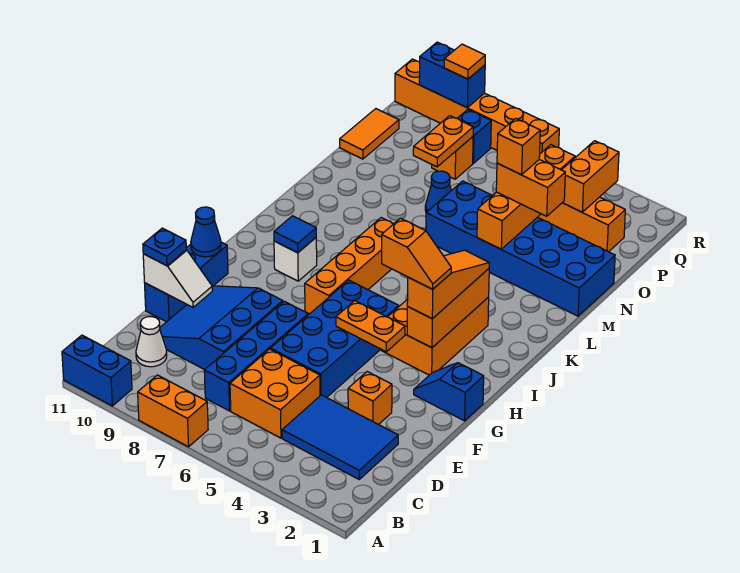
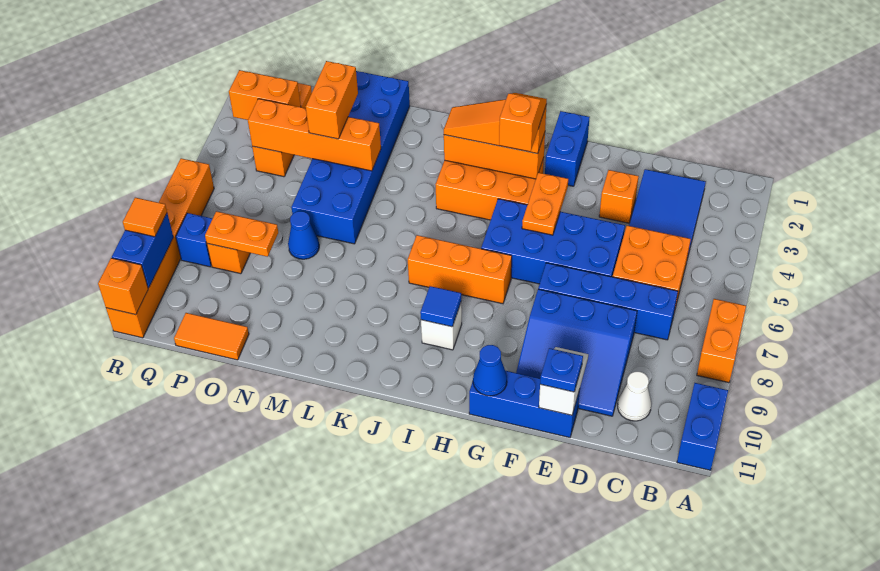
blue slope G1:G2 level 1 top 1 -> blue brick G1:G2 level 1
orange brick H7:K7 level 1 -> orange brick H7:J7 level 1
orange brick N4 level 4 -> orange brick R11 level 2

